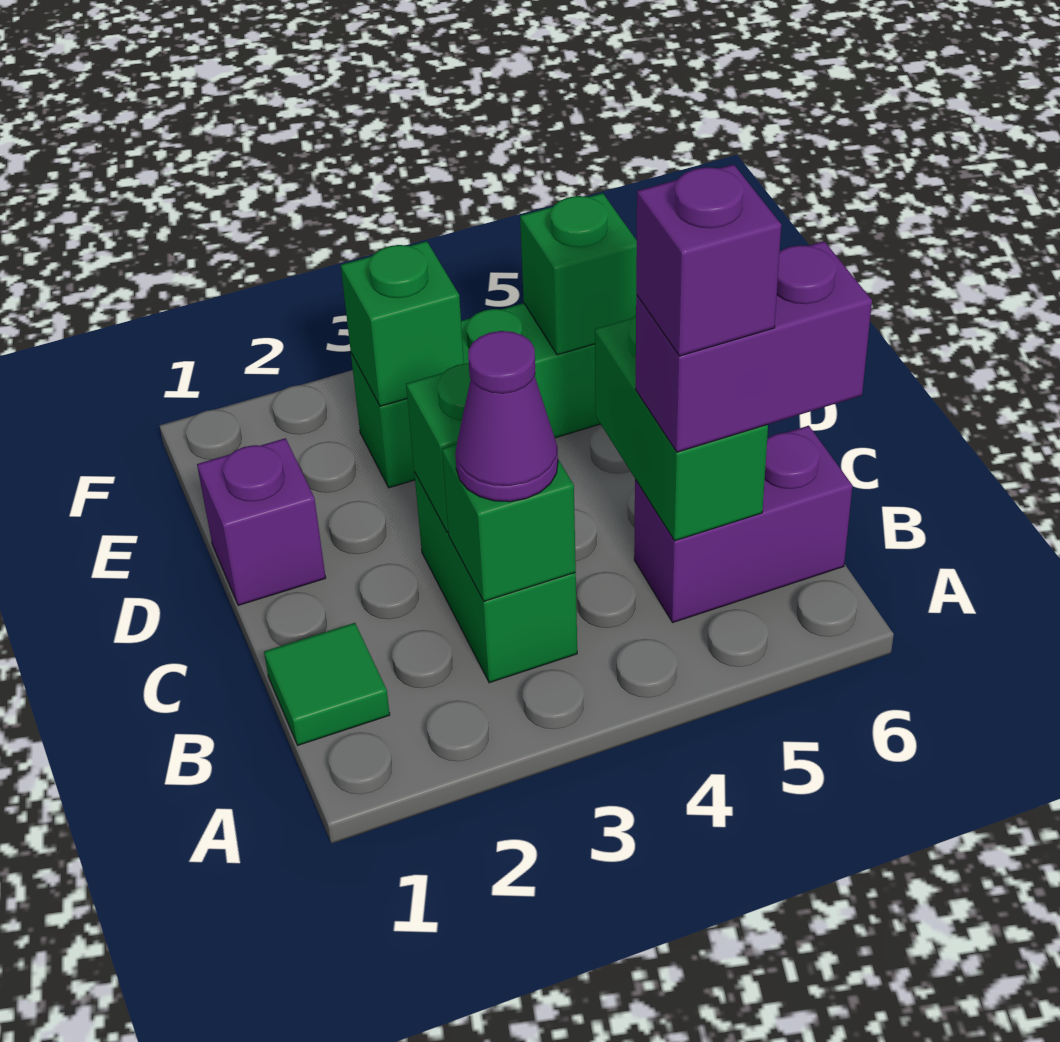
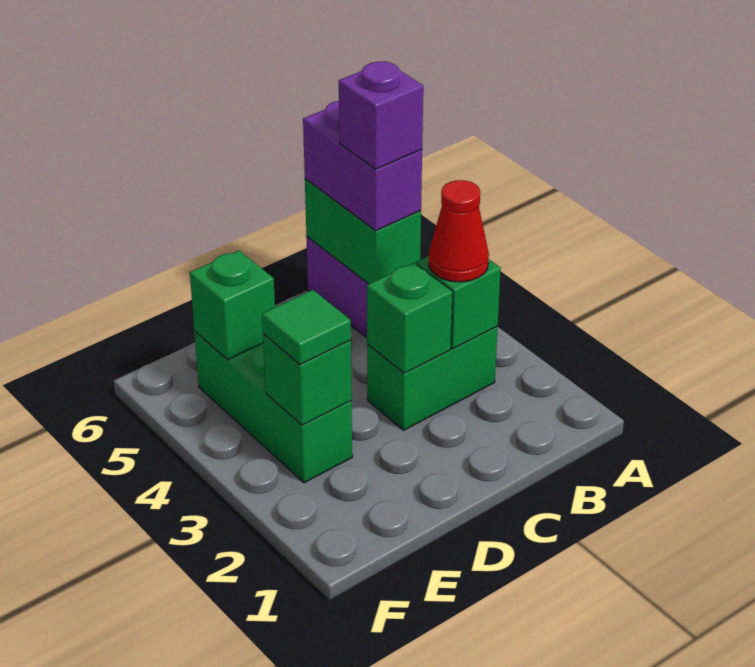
green tile B1 level 1 -> green tile E3 level 3
purple cone B3 level 3 -> red cone B3 level 3
green brick B5:C5 level 2 -> green brick B5:B6 level 2
purple brick D1 level 1 -> none

